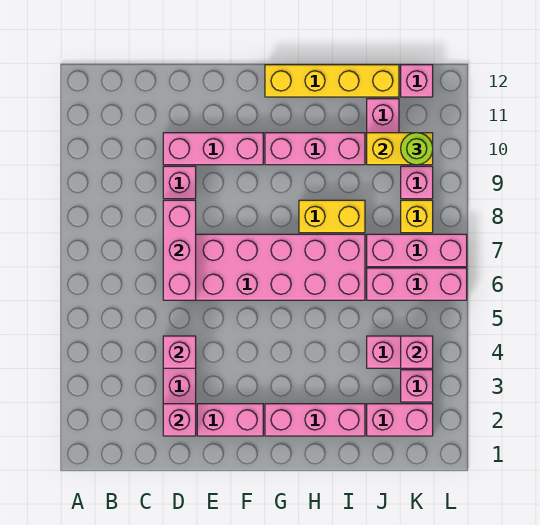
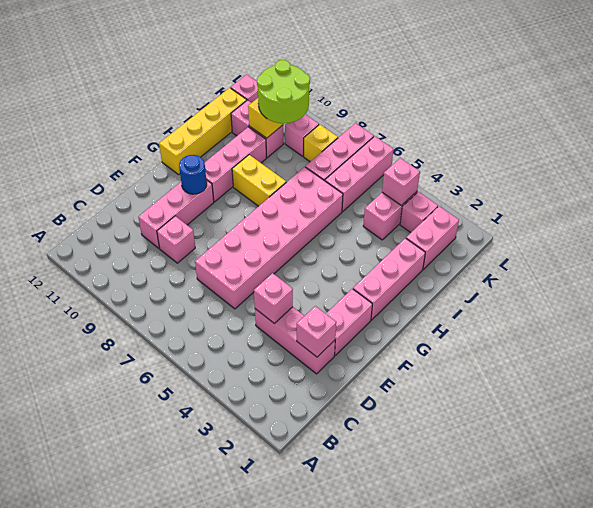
pink brick D6:D8 level 2 -> none
none -> blue round brick F10 level 2
yellow brick H8:I8 level 1 -> yellow brick H8:H9 level 1
lime round brick K10 level 3 -> lime round brick J9:K10 level 3

